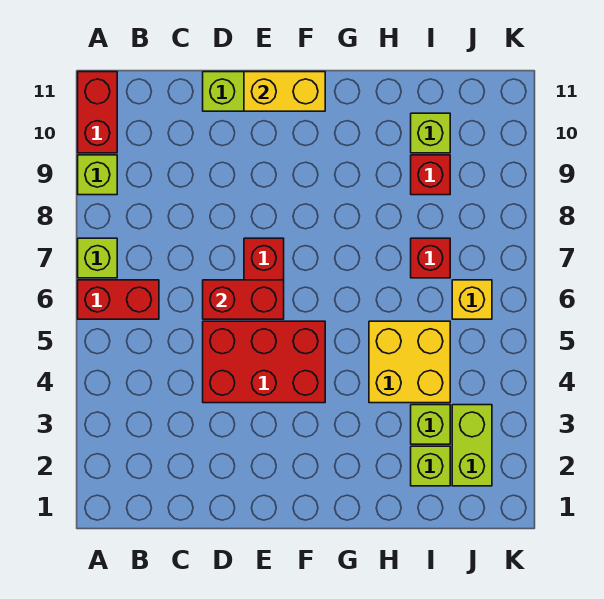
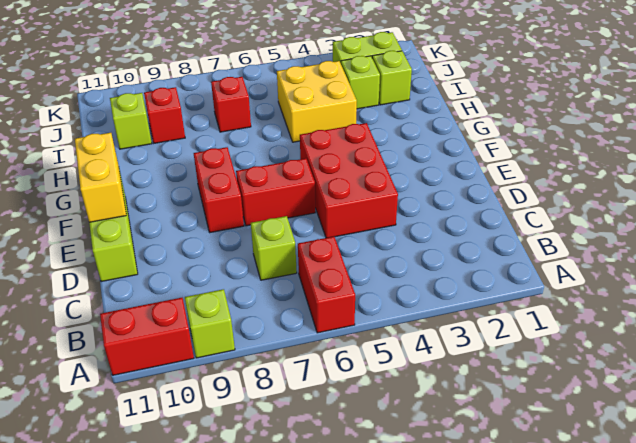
lime brick A7 level 1 -> lime brick C7 level 1
red brick D6:E6 level 2 -> red brick E8:F8 level 1
yellow brick J6 level 1 -> none

